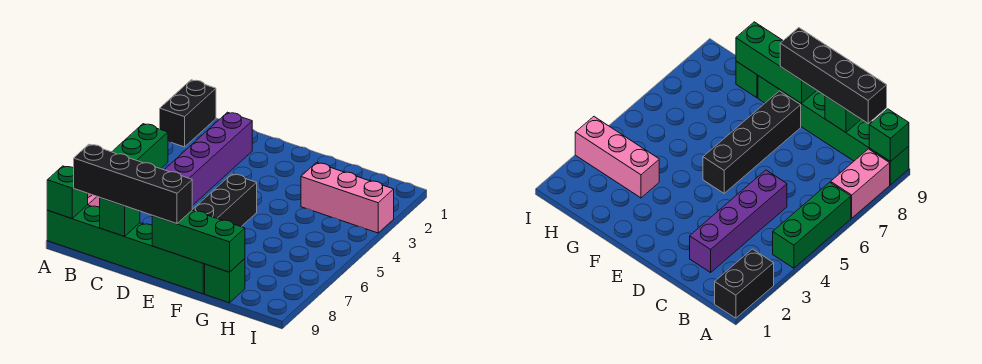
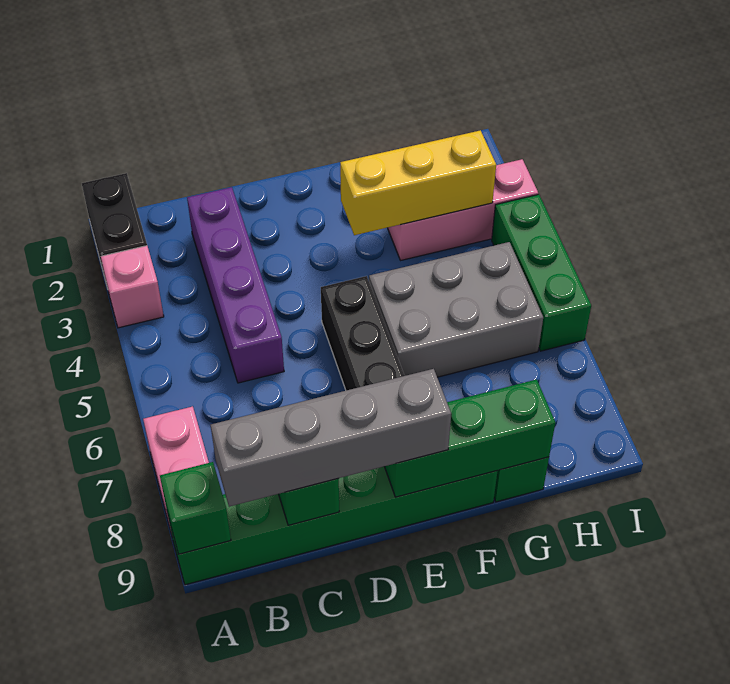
none -> pink brick A3 level 1
green brick A4:A6 level 1 -> green brick I4:I6 level 1
black brick B9:E9 level 3 -> grey brick B9:E9 level 3
none -> yellow brick F3:H3 level 2
none -> grey brick F5:H6 level 1

